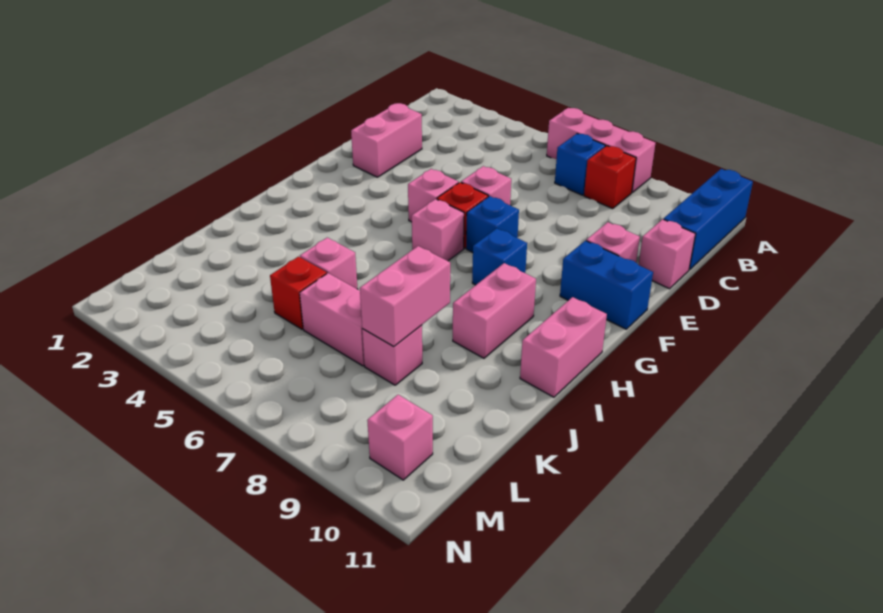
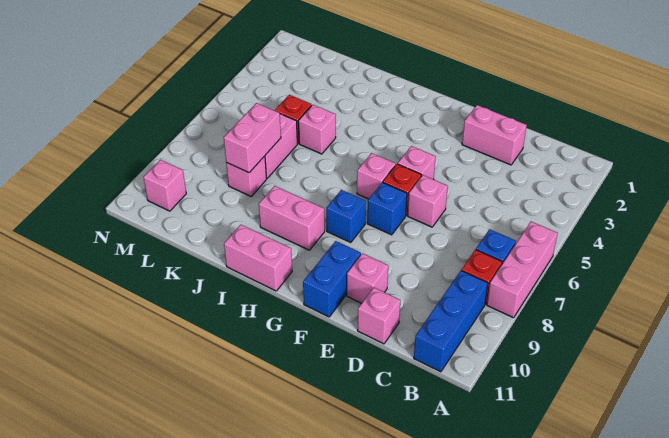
blue brick A11:C11 level 1 -> blue brick B9:B11 level 1
pink brick J8:K8 level 2 -> pink brick K7:K8 level 2

